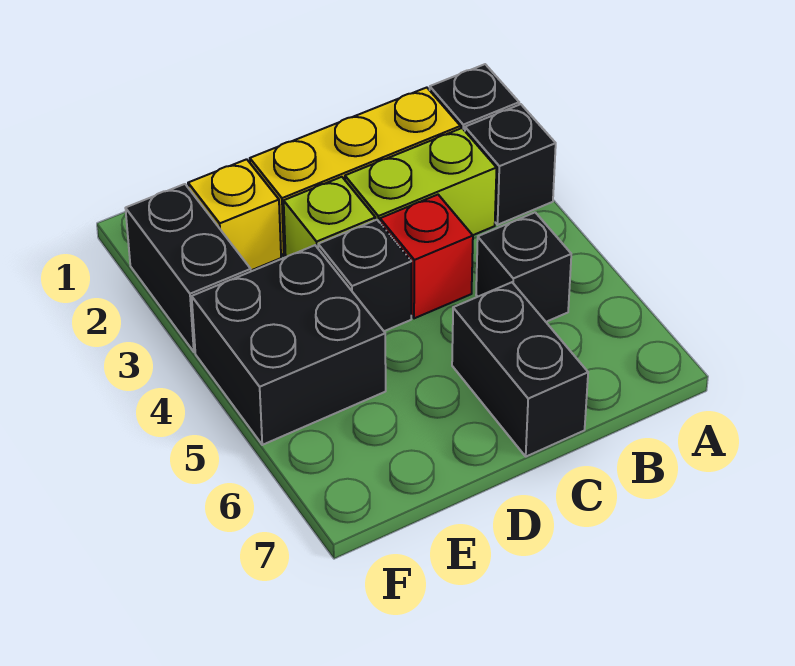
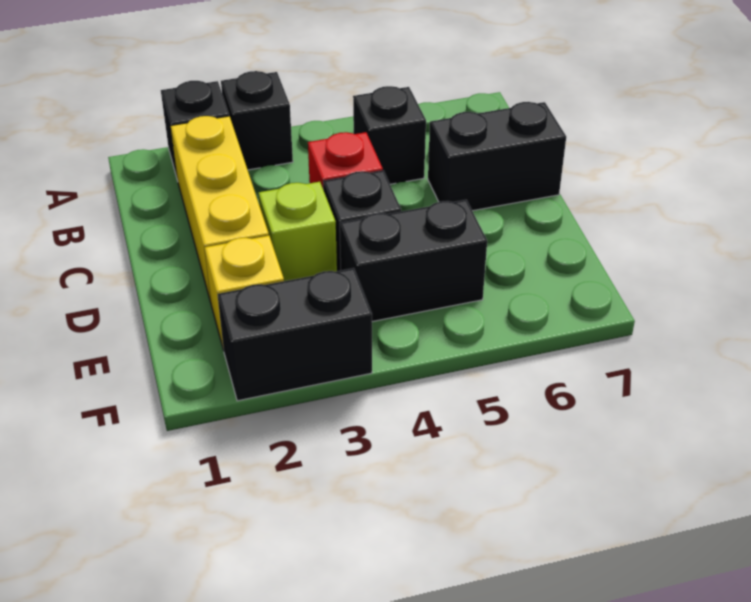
lime brick B3:C3 level 1 -> none
black brick E4:F5 level 1 -> black brick E4:E5 level 1

